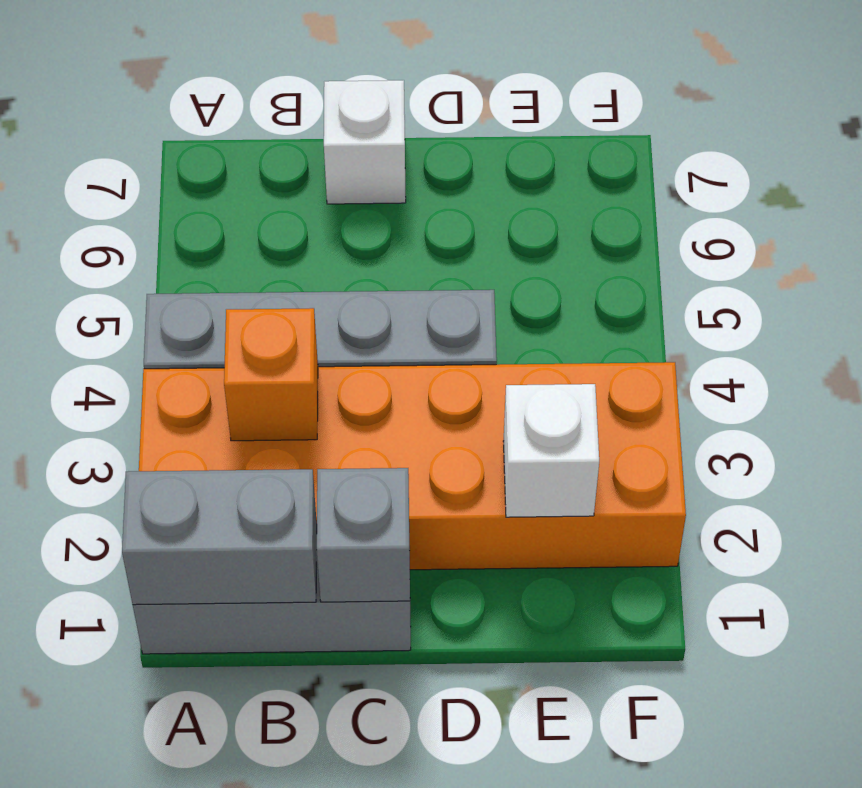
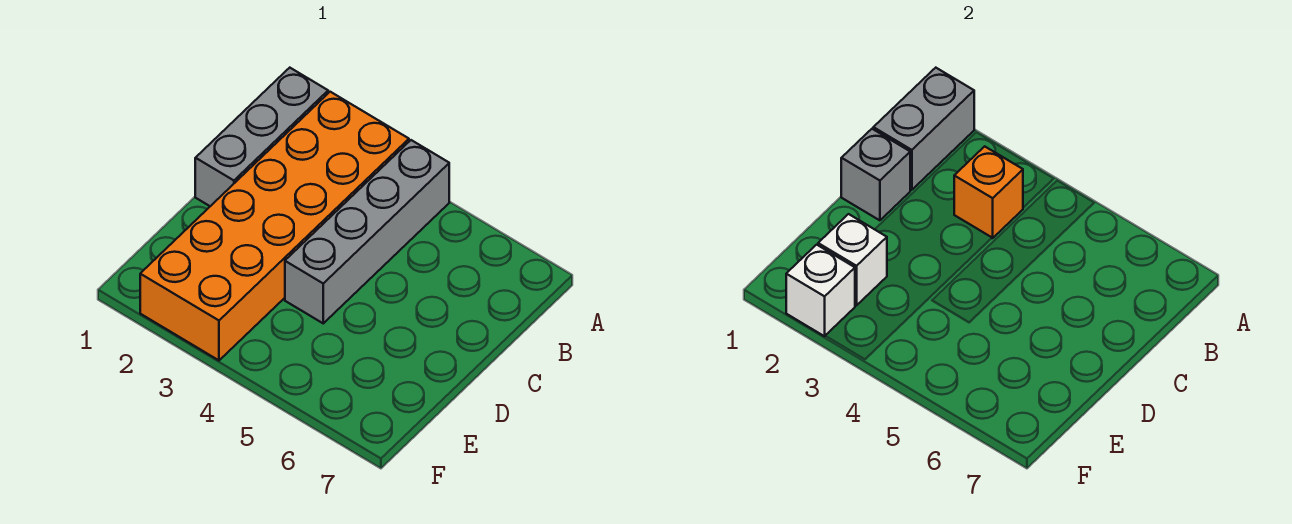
white brick C7 level 1 -> white brick F2 level 2

